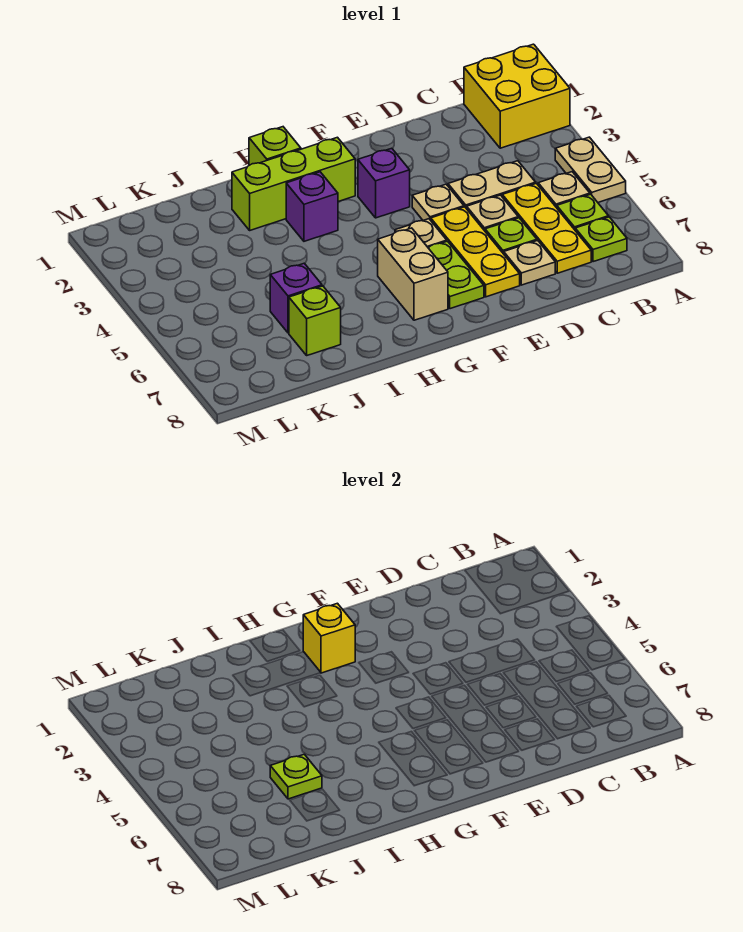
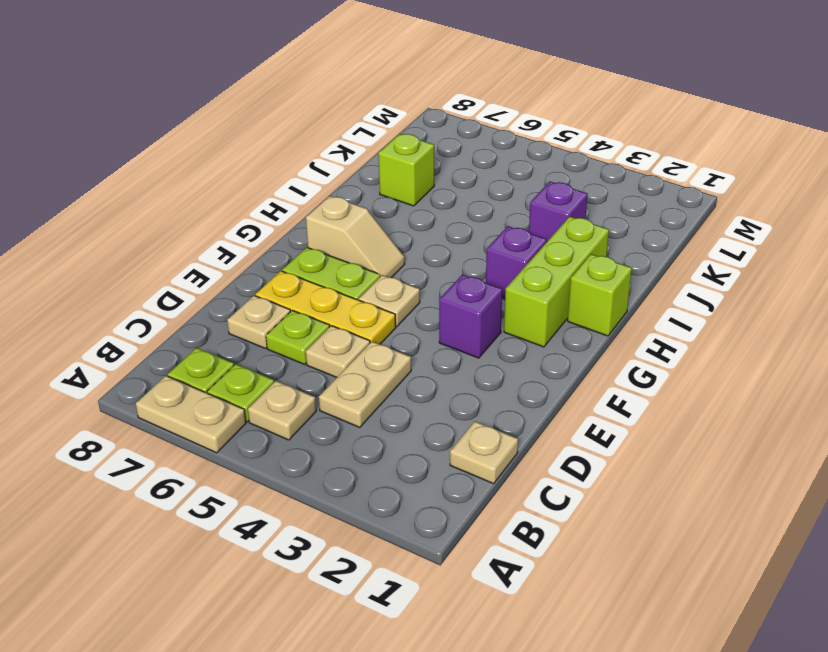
yellow brick A1:B2 level 1 -> none
tan plate A4:A5 level 1 -> tan plate A6:A7 level 1
yellow plate C5:C7 level 1 -> none
tan plate E4 level 1 -> tan plate C1 level 1
yellow brick G2 level 2 -> none
tan brick G6:G7 level 1 -> tan slope G6:G7 level 1 top 7
purple brick J6 level 1 -> purple brick J3 level 1
lime plate J6 level 2 -> none

